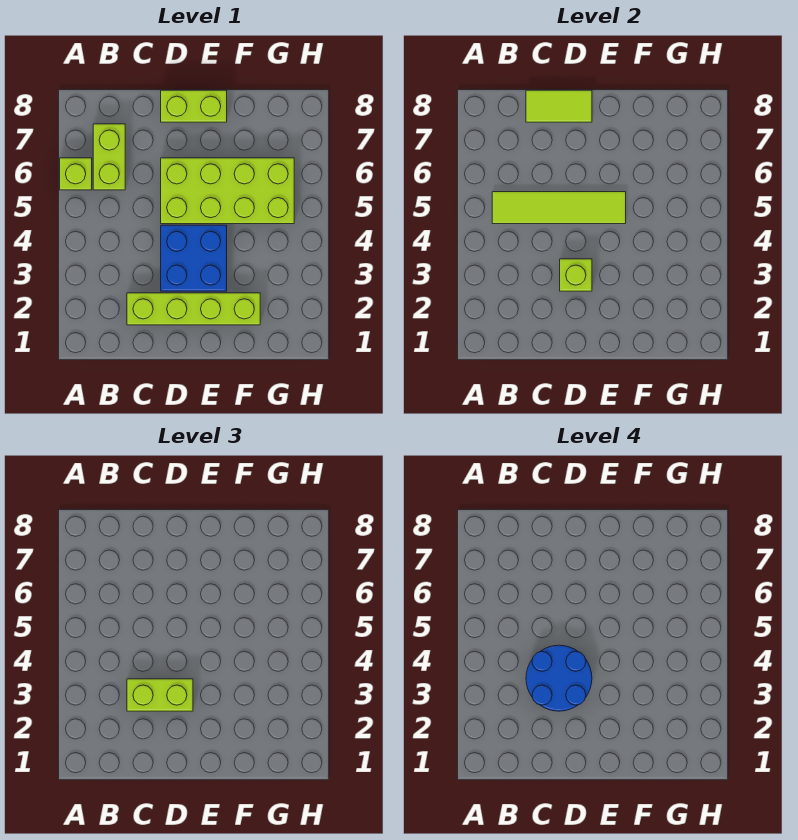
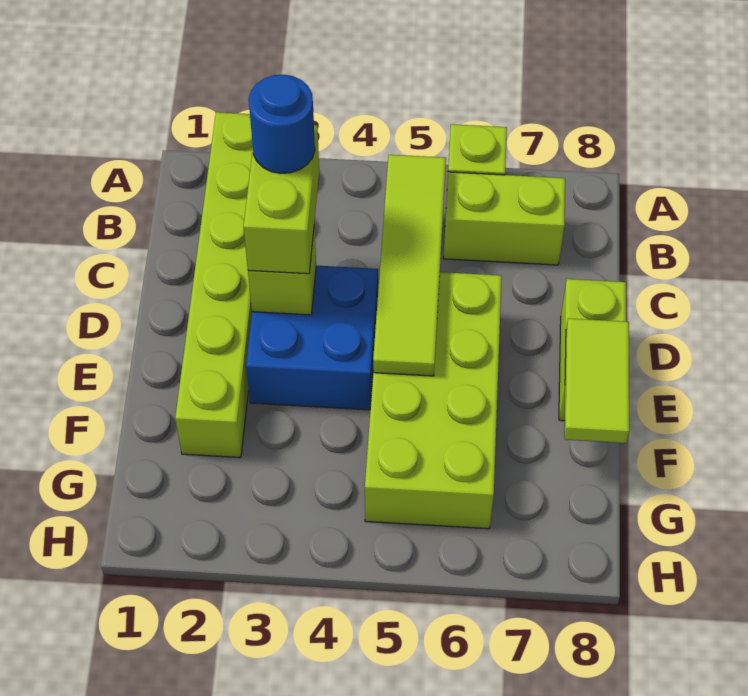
lime brick C2:F2 level 1 -> lime brick A2:F2 level 1
blue round brick C3:D4 level 4 -> blue round brick C3 level 4
lime tile C8:D8 level 2 -> lime tile E8:F8 level 2

